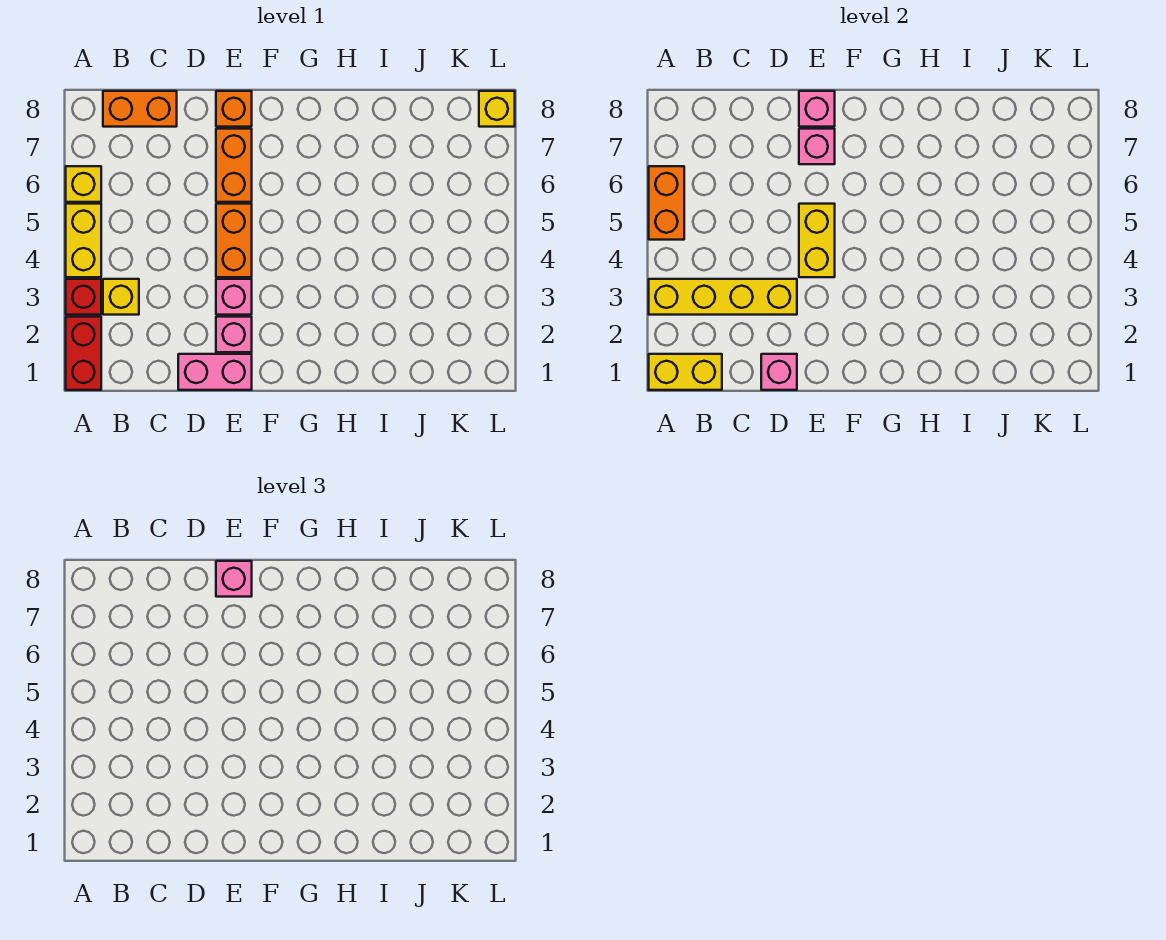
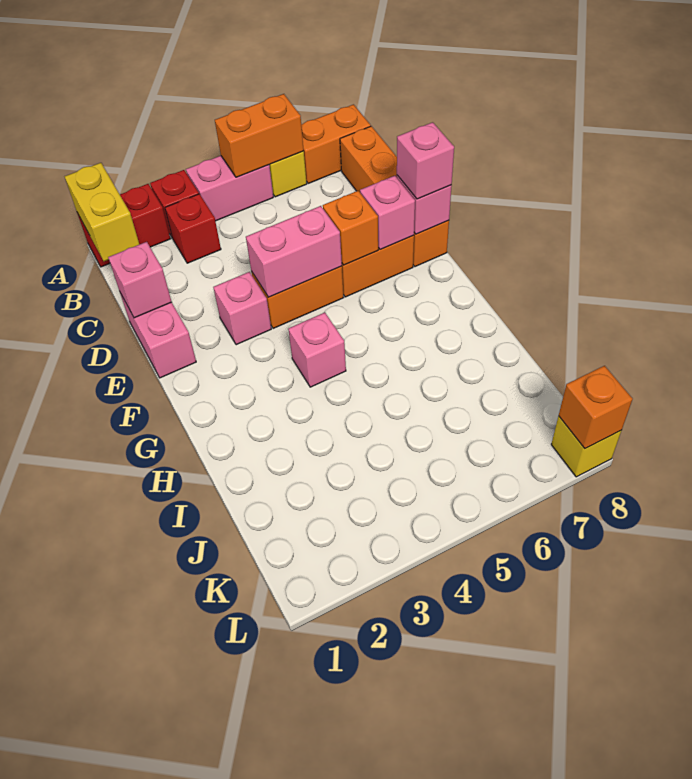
yellow brick A3:D3 level 2 -> none
yellow brick A4:A5 level 1 -> pink brick A4:A5 level 1
none -> orange brick A7:A8 level 1
yellow brick B3 level 1 -> red brick B3 level 1
pink brick E2 level 1 -> pink brick G4 level 1
yellow brick E4:E5 level 2 -> pink brick E4:E5 level 2
none -> orange brick E6 level 2
none -> orange brick L8 level 2

